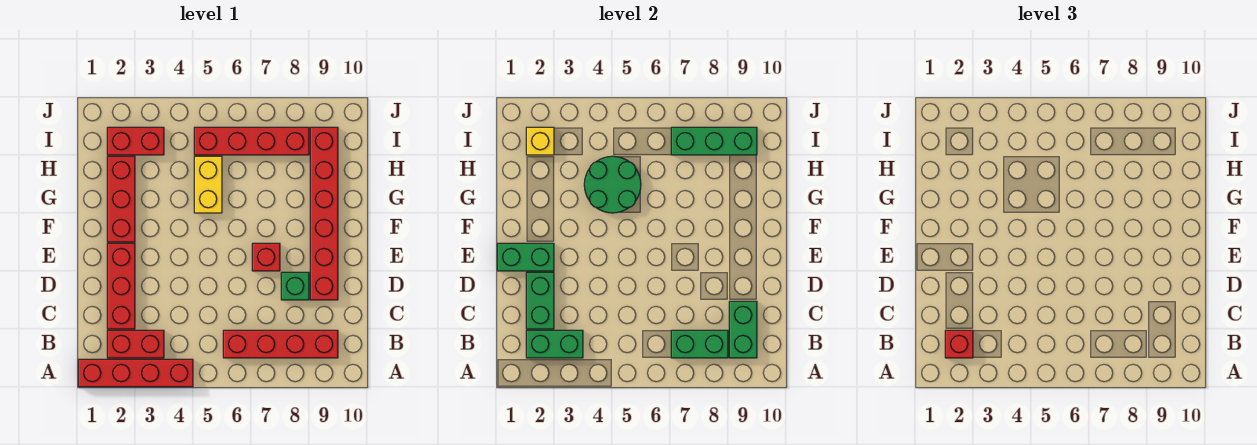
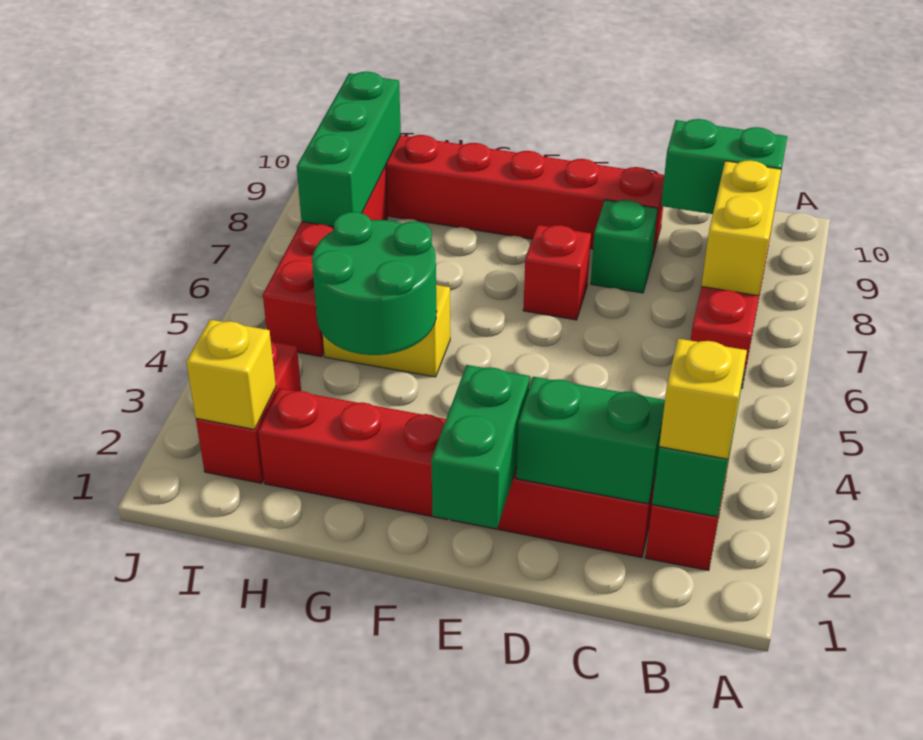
red brick A1:A4 level 1 -> none
red brick B2 level 3 -> yellow brick B2 level 3
green brick B7:B8 level 2 -> yellow brick B7:B8 level 2

